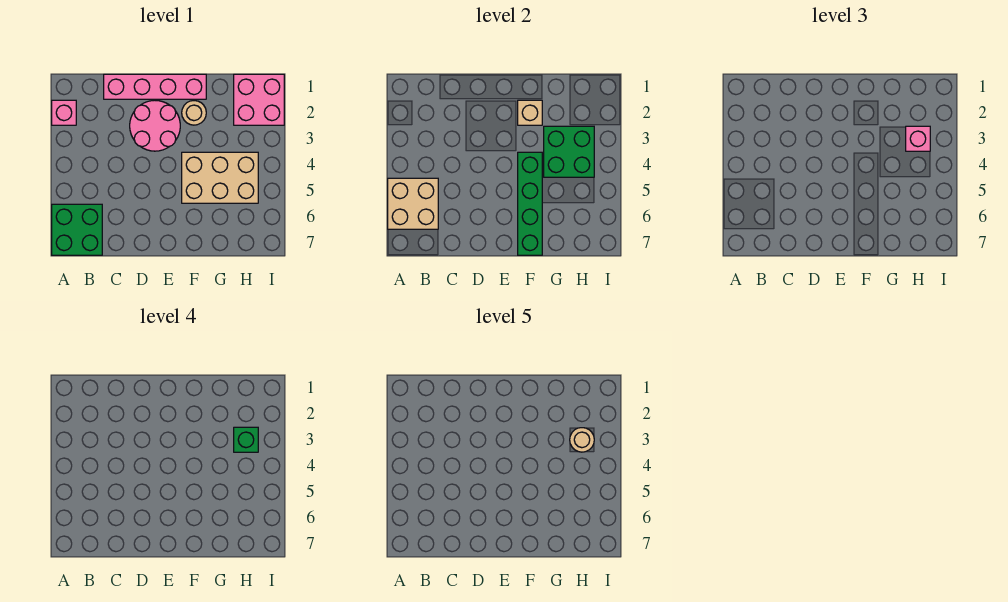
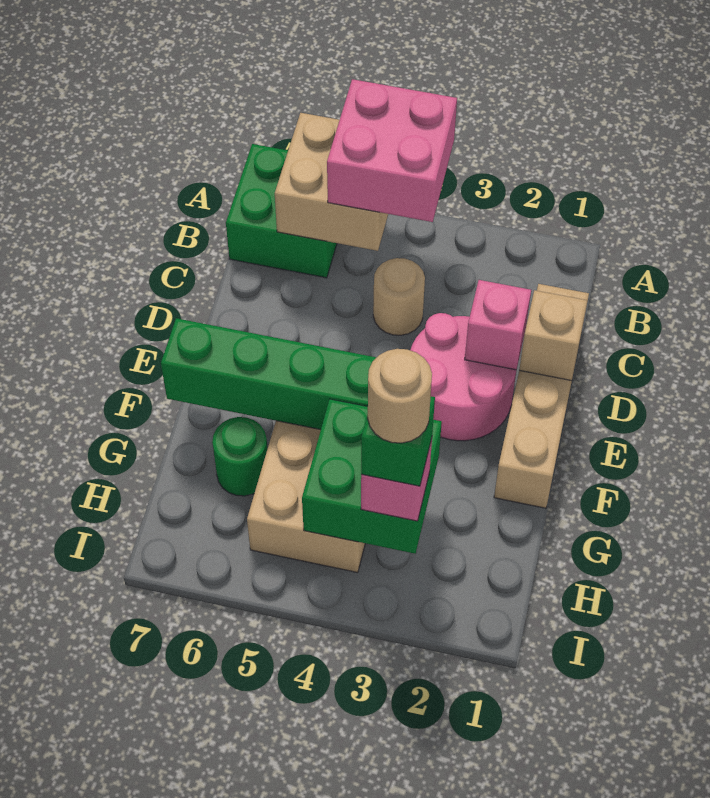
pink brick A2 level 1 -> pink brick D2 level 2
pink brick C1:F1 level 1 -> tan brick C1:F1 level 1
tan round brick F2 level 1 -> tan round brick C4 level 1
tan brick F2 level 2 -> tan brick D1 level 2
none -> green round brick G6 level 1
pink brick H1:I2 level 1 -> pink brick A4:B5 level 3

